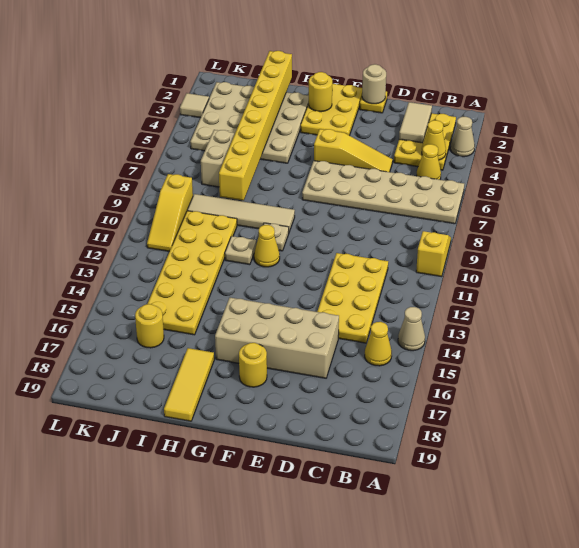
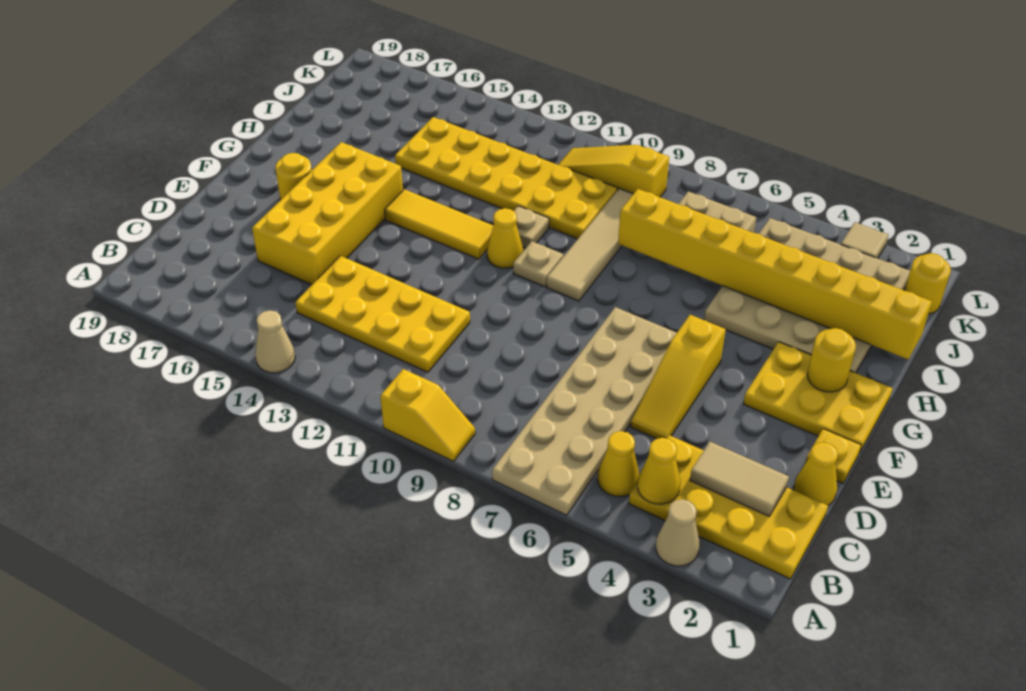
yellow plate B2:C4 level 1 -> yellow plate B1:C4 level 1
yellow cone B15 level 1 -> yellow cone D1 level 1
tan brick D15:G16 level 1 -> yellow brick D15:G16 level 1
tan round brick E1 level 2 -> none
yellow tile H17:H19 level 1 -> yellow tile G12:G14 level 1
yellow round brick J16 level 1 -> yellow round brick K1 level 1

